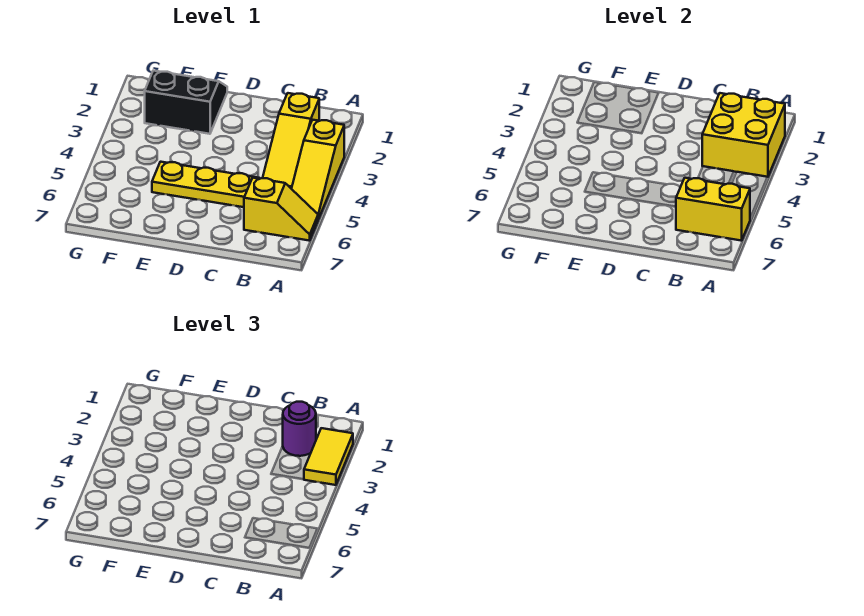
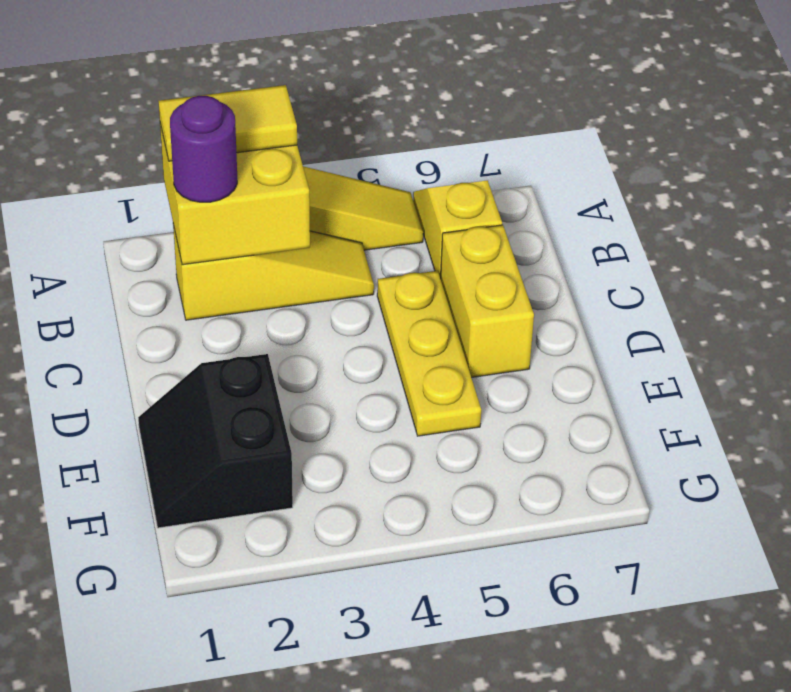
yellow brick A6:B6 level 2 -> yellow brick C6:D6 level 1

